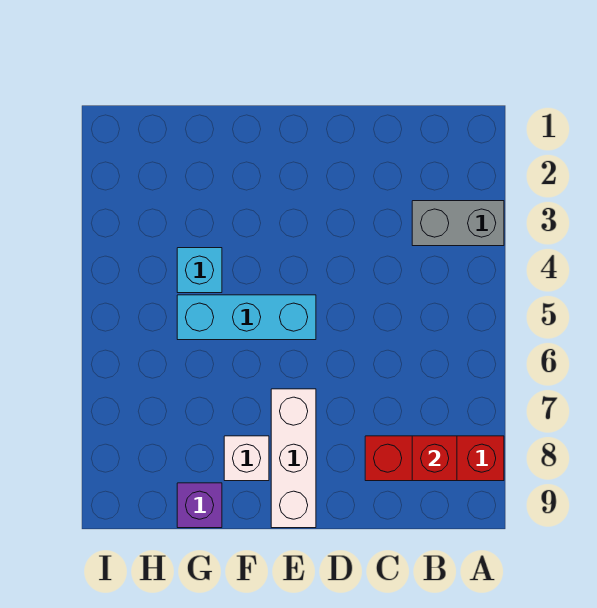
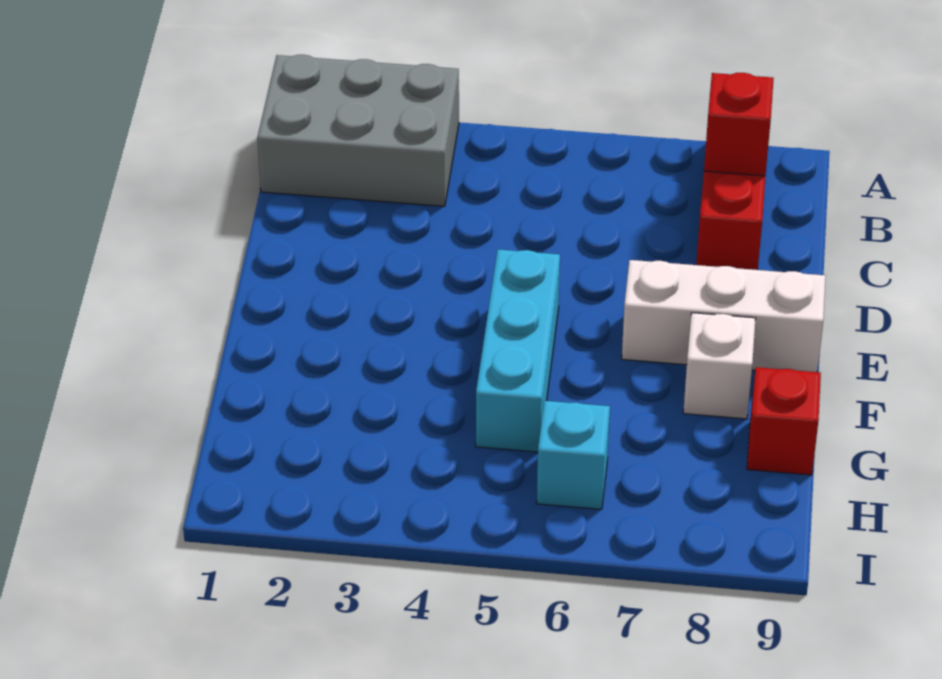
grey brick A3:B3 level 1 -> grey brick A1:B3 level 1
cyan brick G4 level 1 -> cyan brick H6 level 1
purple brick G9 level 1 -> red brick G9 level 1

